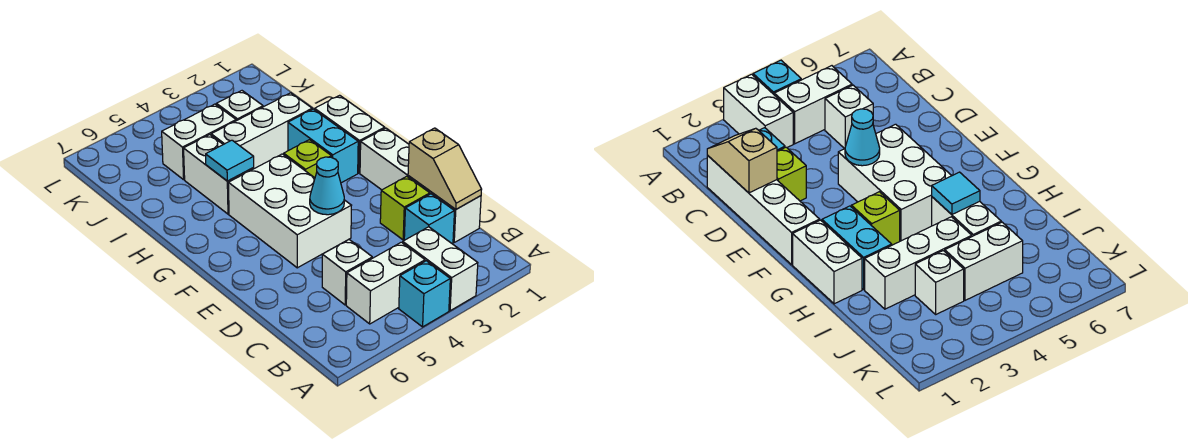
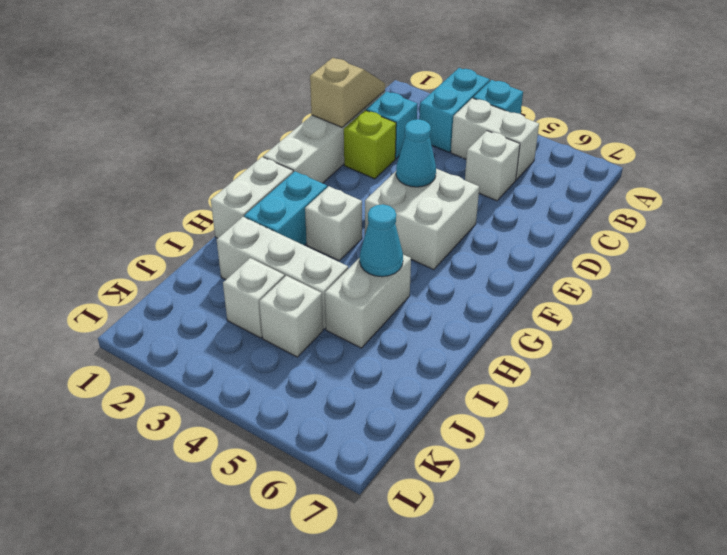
white brick A3:B3 level 1 -> cyan brick A3:B3 level 1
white brick E4:G5 level 1 -> white brick E4:F5 level 1
lime brick G3 level 1 -> white brick G3 level 1
cyan tile H5 level 2 -> cyan cone H5 level 2
white brick J4:J5 level 1 -> white brick J4 level 1

